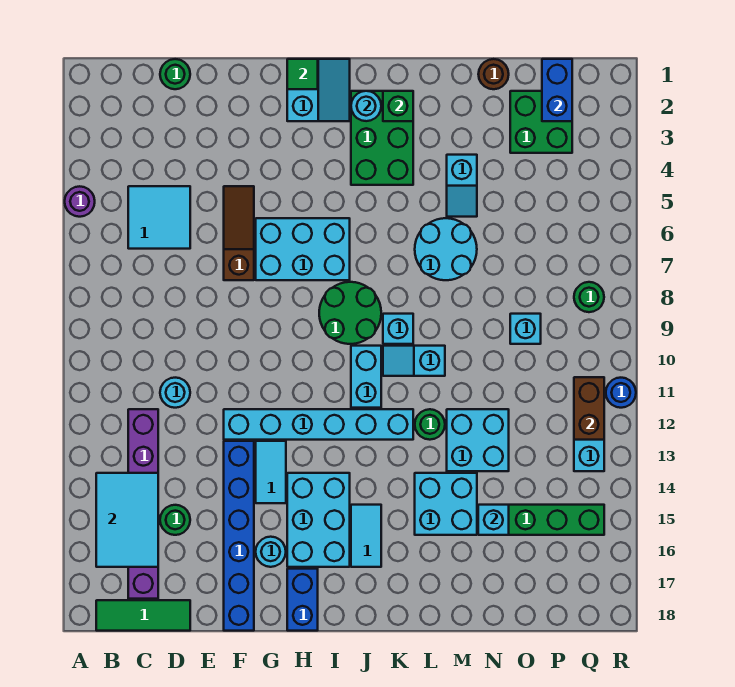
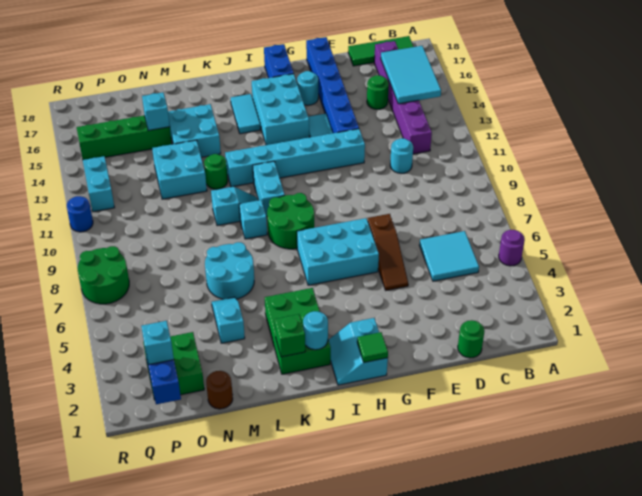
cyan brick O9 level 1 -> cyan brick P2 level 3
green round brick Q8 level 1 -> green round brick Q7:R8 level 1
brown brick Q11:Q12 level 2 -> none

